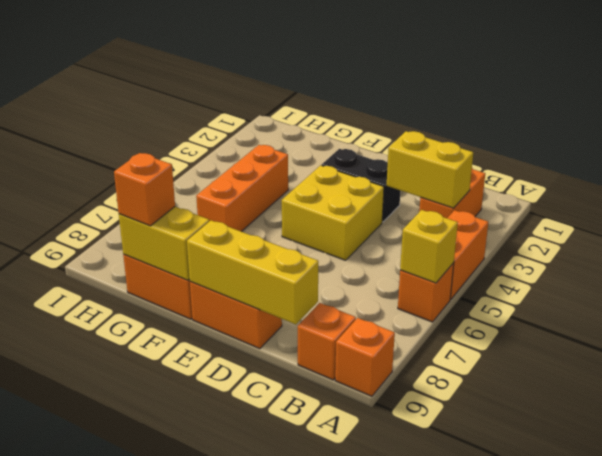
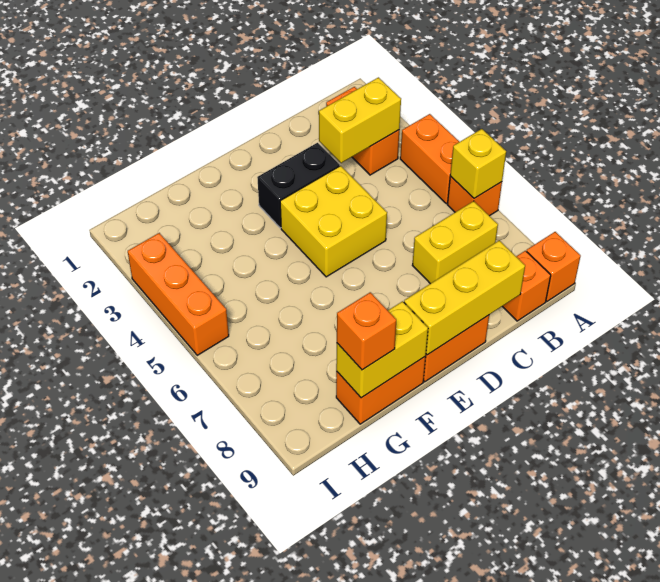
none -> yellow brick B7:C7 level 1
orange brick G4:G6 level 1 -> orange brick I3:I5 level 1

